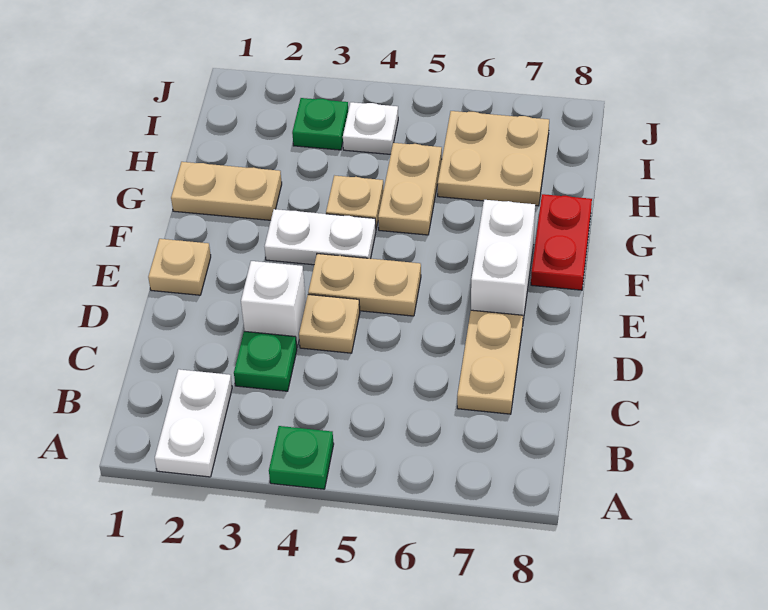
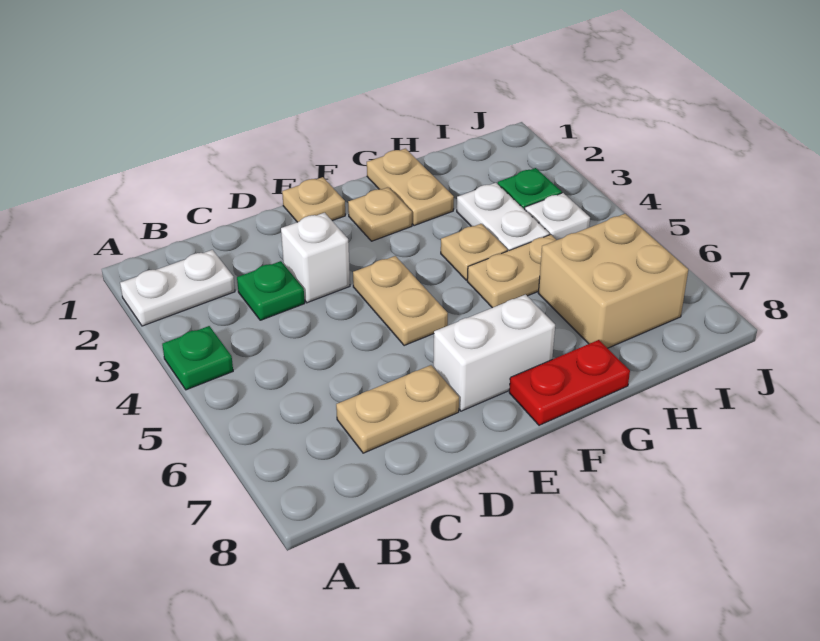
tan plate D4 level 1 -> tan plate F2 level 1
white plate F3:F4 level 1 -> white plate H3:H4 level 1
tan plate H6:I7 level 1 -> tan brick H6:I7 level 1

